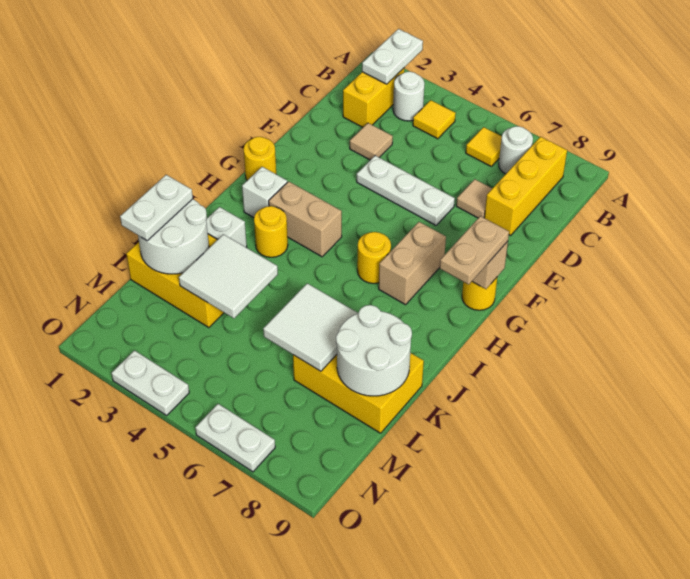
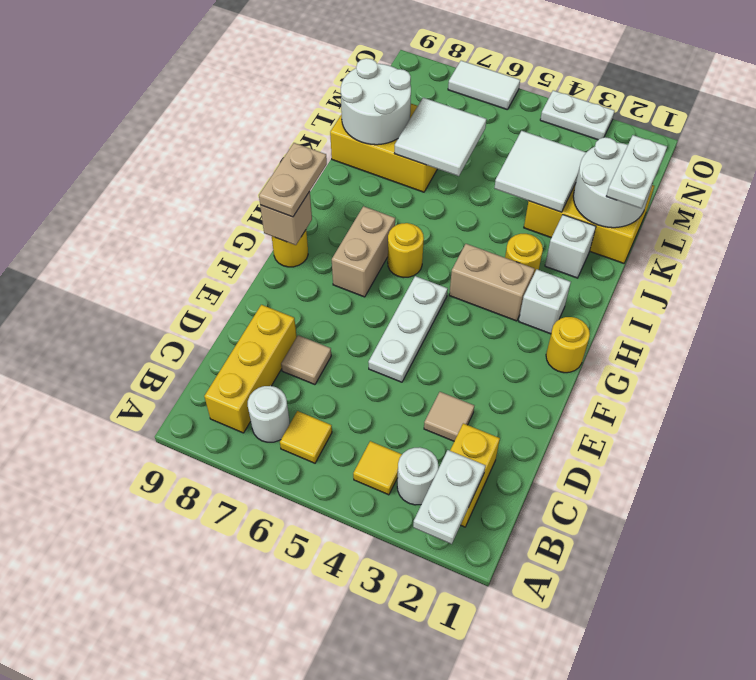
white plate E4:E6 level 1 -> white plate E5:G5 level 1
white plate O6:O7 level 1 -> white tile O6:O7 level 1

